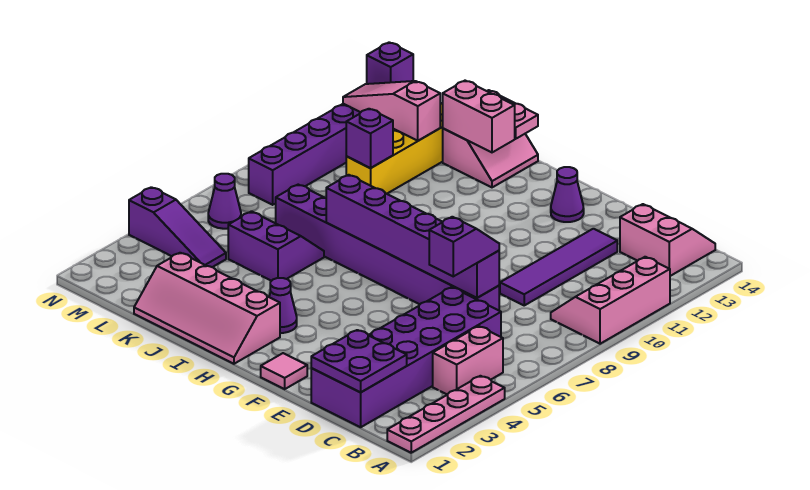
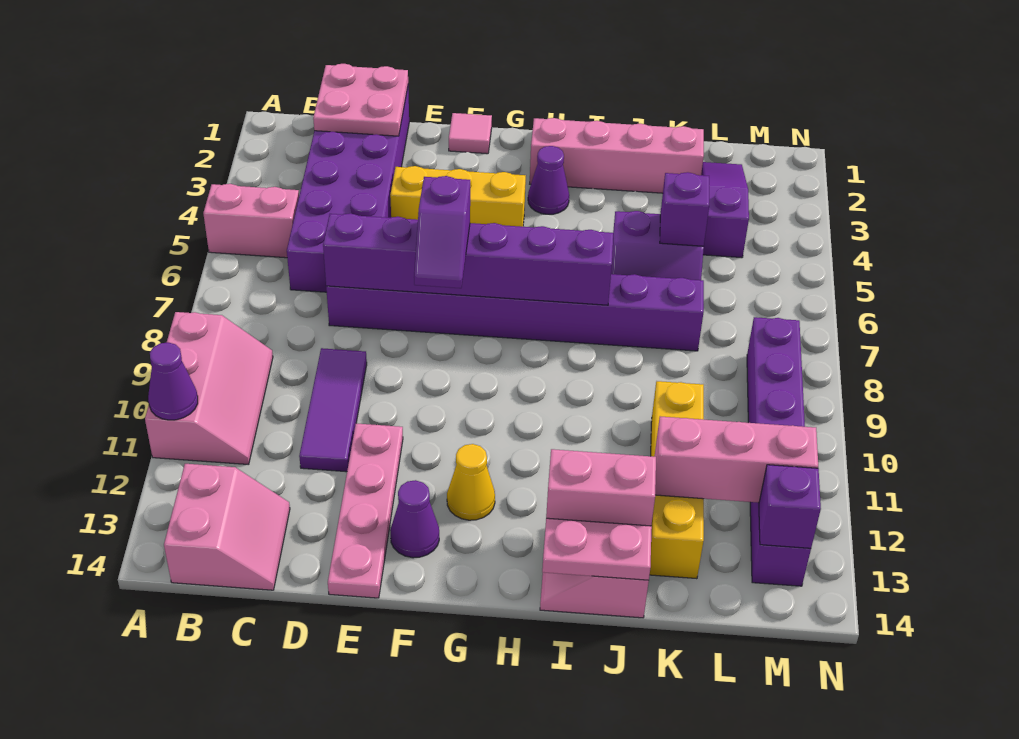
pink plate A1:A4 level 1 -> pink plate E11:E14 level 1
pink brick B4:B5 level 1 -> pink brick A5:B5 level 1
pink slope B13:C14 level 1 top 13 -> pink slope B13:C14 level 1 top B
purple plate C1:D2 level 2 -> pink plate C1:D2 level 2
purple slope D6:D7 level 3 top 6 -> purple slope F7:F8 level 3 top 7
purple tile D9:D12 level 1 -> purple tile D9:D11 level 1
none -> yellow brick E4:G4 level 1
none -> yellow cone G12 level 1
purple brick K10 level 2 -> purple brick K5 level 2
pink slope K12:M12 level 2 top K -> pink brick K12:M12 level 2
purple slope L4:N4 level 1 top N -> purple slope L2:L4 level 1 top 4
purple cone M6 level 1 -> purple cone A11 level 2

